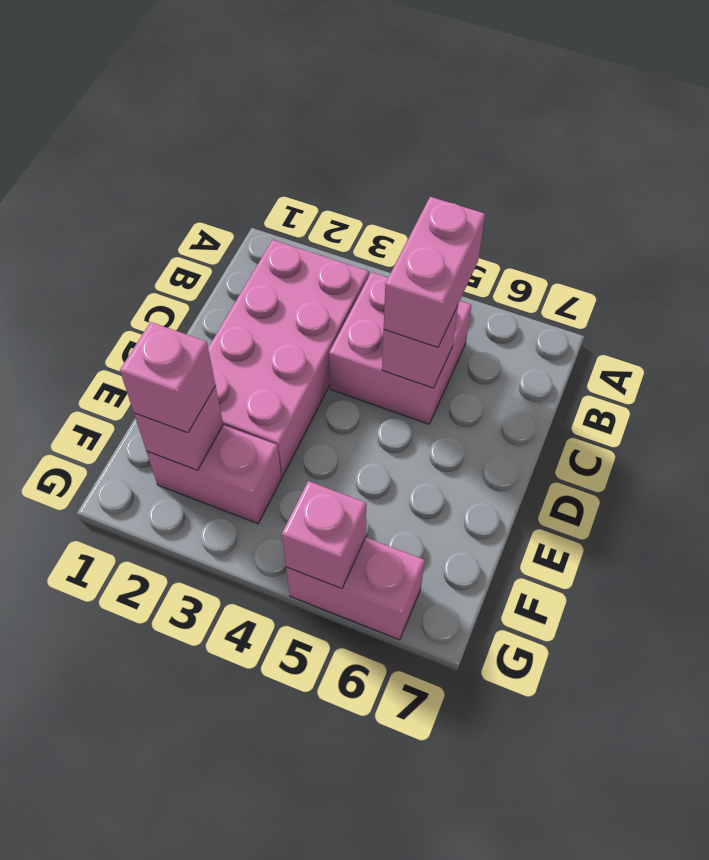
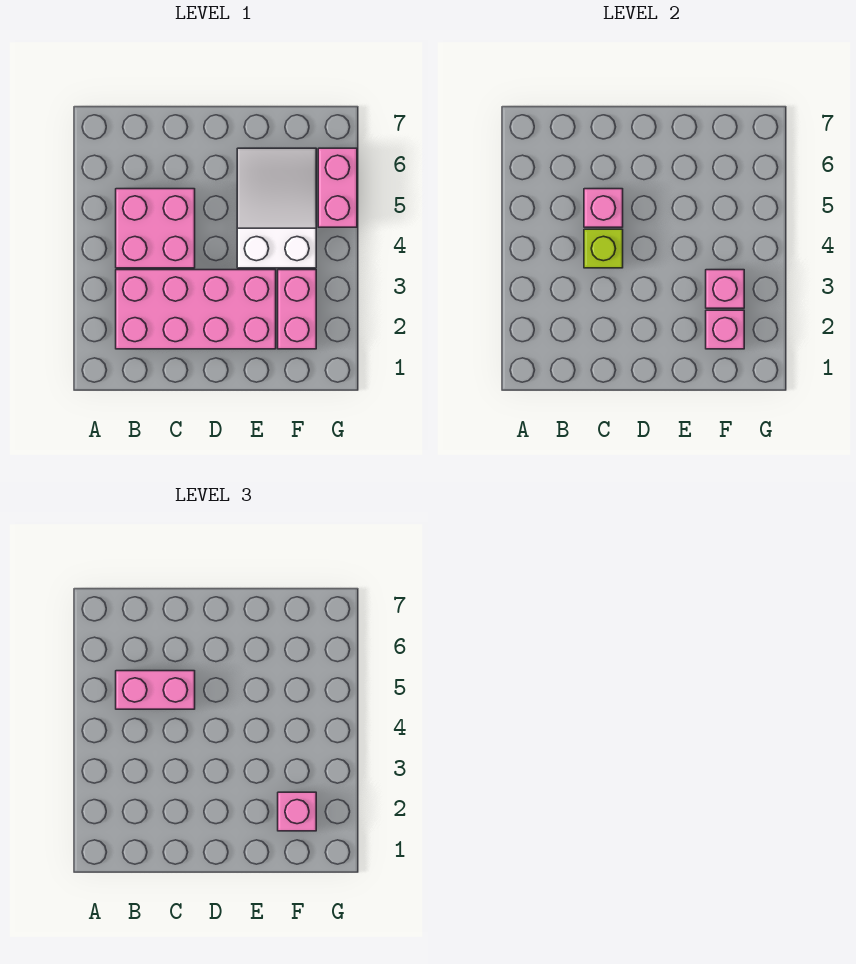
none -> lime brick C4 level 2
none -> white slope E4:F6 level 1 top 4
pink brick G5 level 2 -> pink brick F3 level 2

